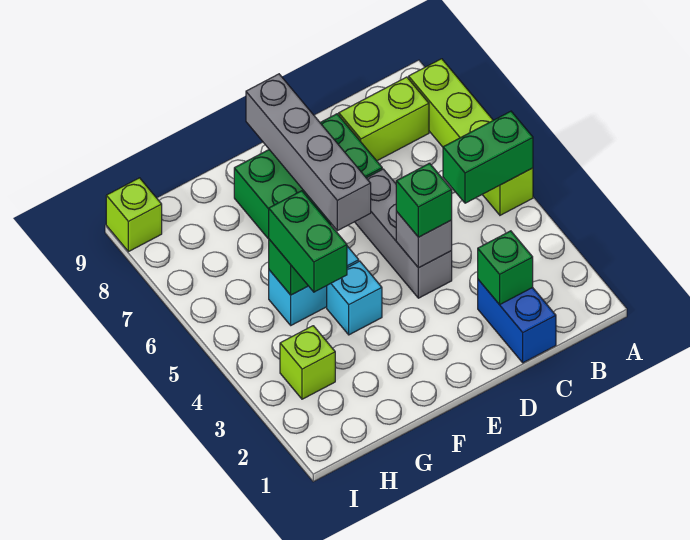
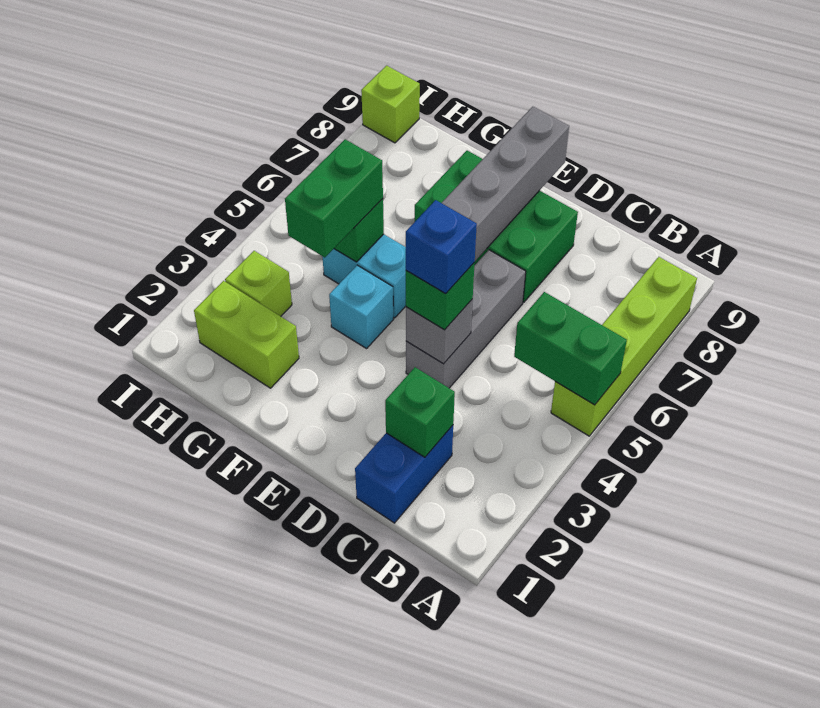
lime brick B8:C8 level 1 -> lime brick G2:H2 level 1
none -> blue brick D4 level 4

